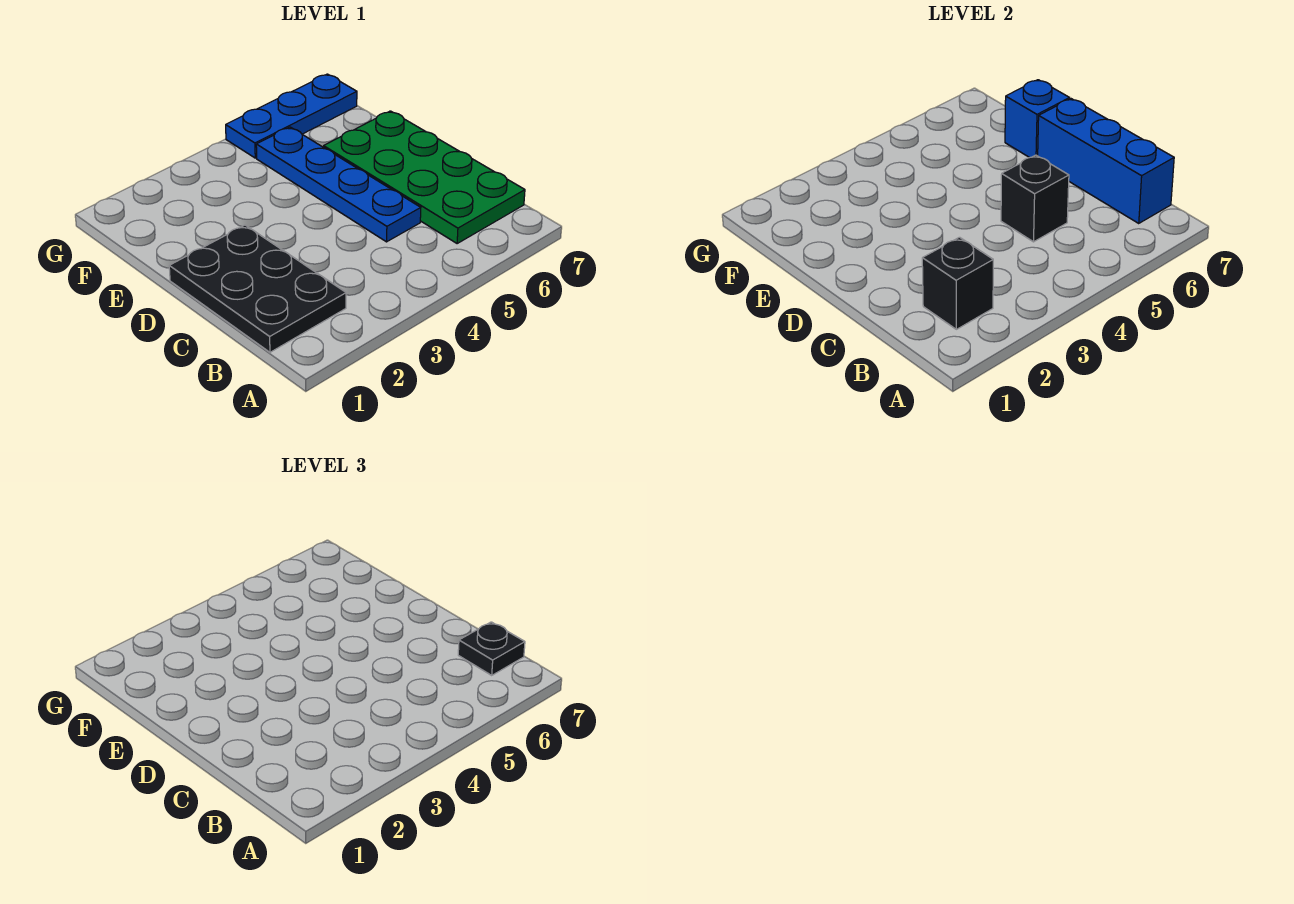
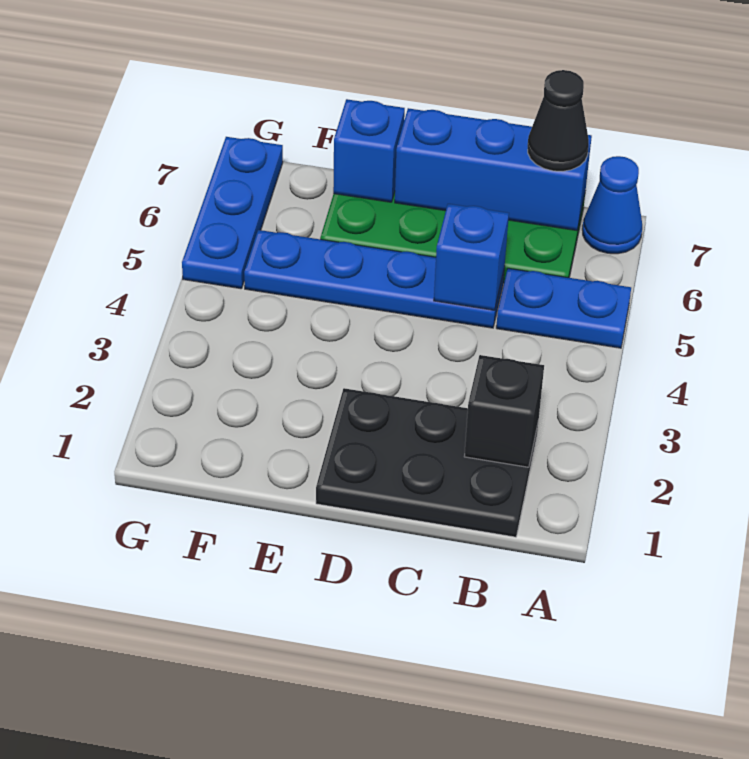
none -> blue plate A5:B5 level 1
none -> blue cone A7 level 1
black plate B7 level 3 -> black cone B7 level 3
black brick C5 level 2 -> blue brick C5 level 2

